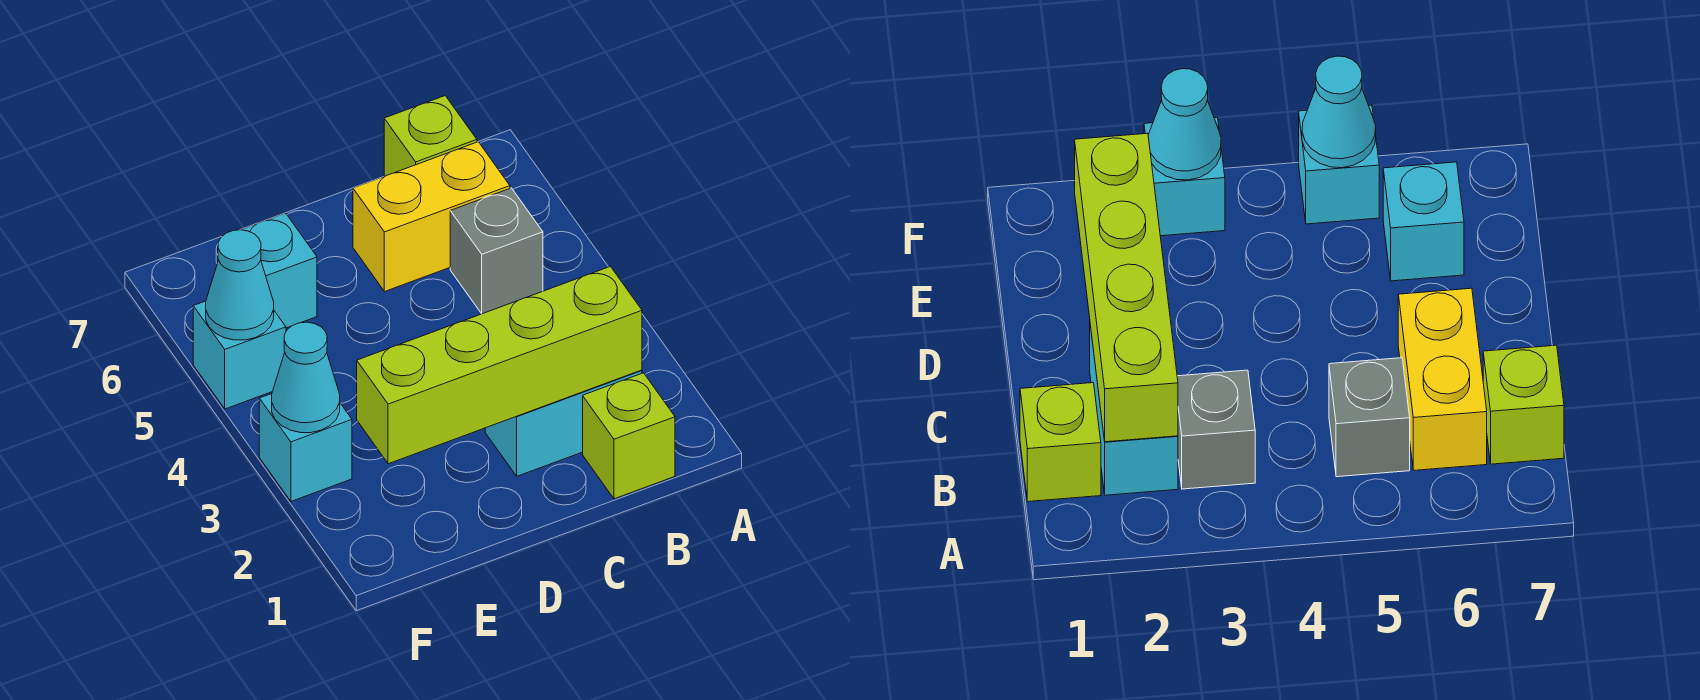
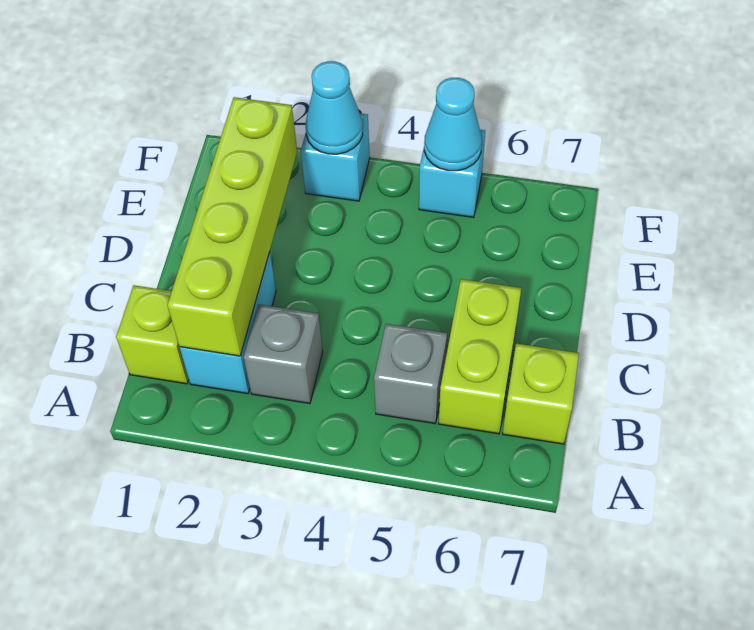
yellow brick B6:C6 level 1 -> lime brick B6:C6 level 1
cyan brick E6 level 1 -> none

